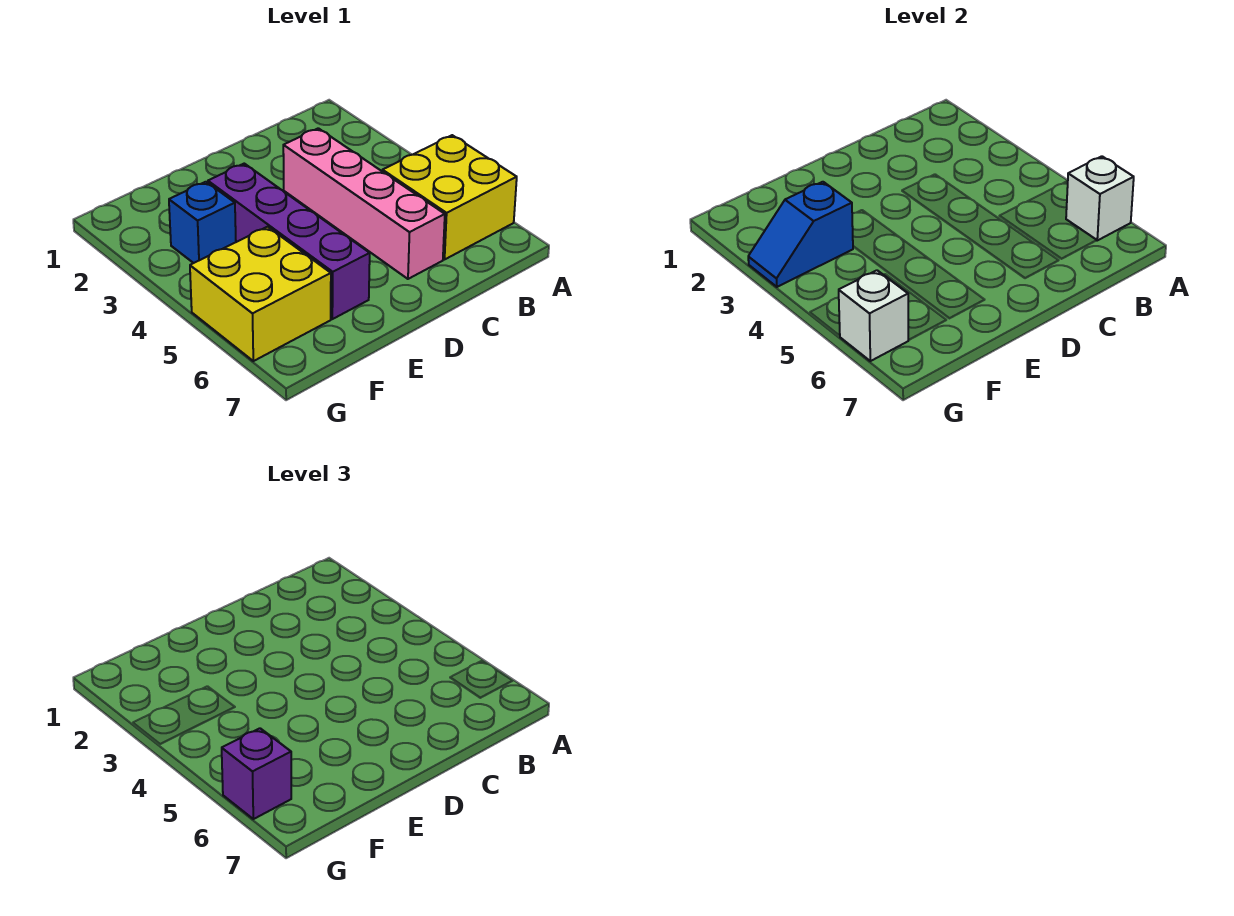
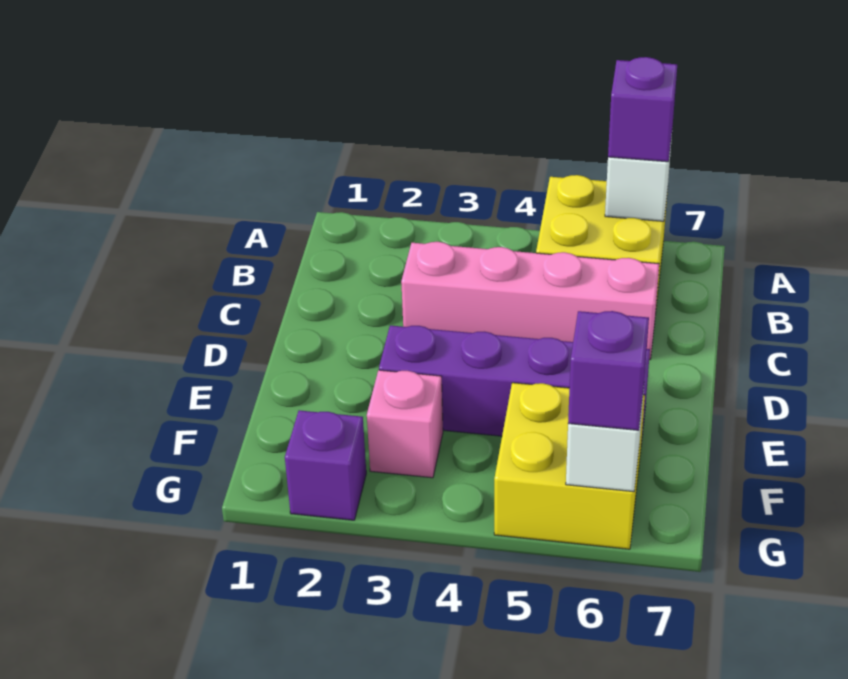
none -> purple brick A6 level 3
blue brick F3 level 1 -> pink brick F3 level 1
blue slope F3:G3 level 2 top F -> none
none -> purple brick G2 level 1

